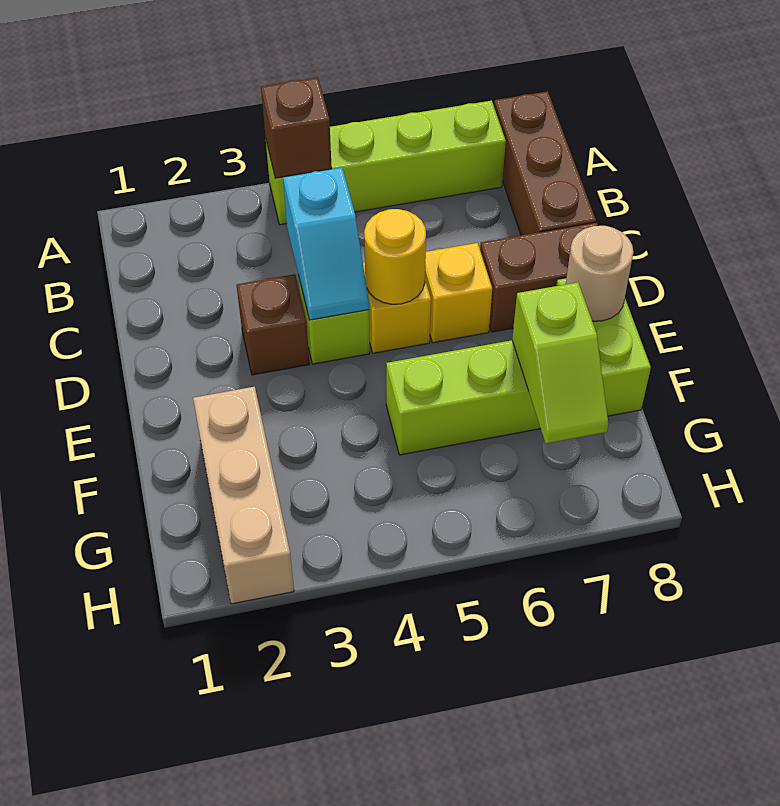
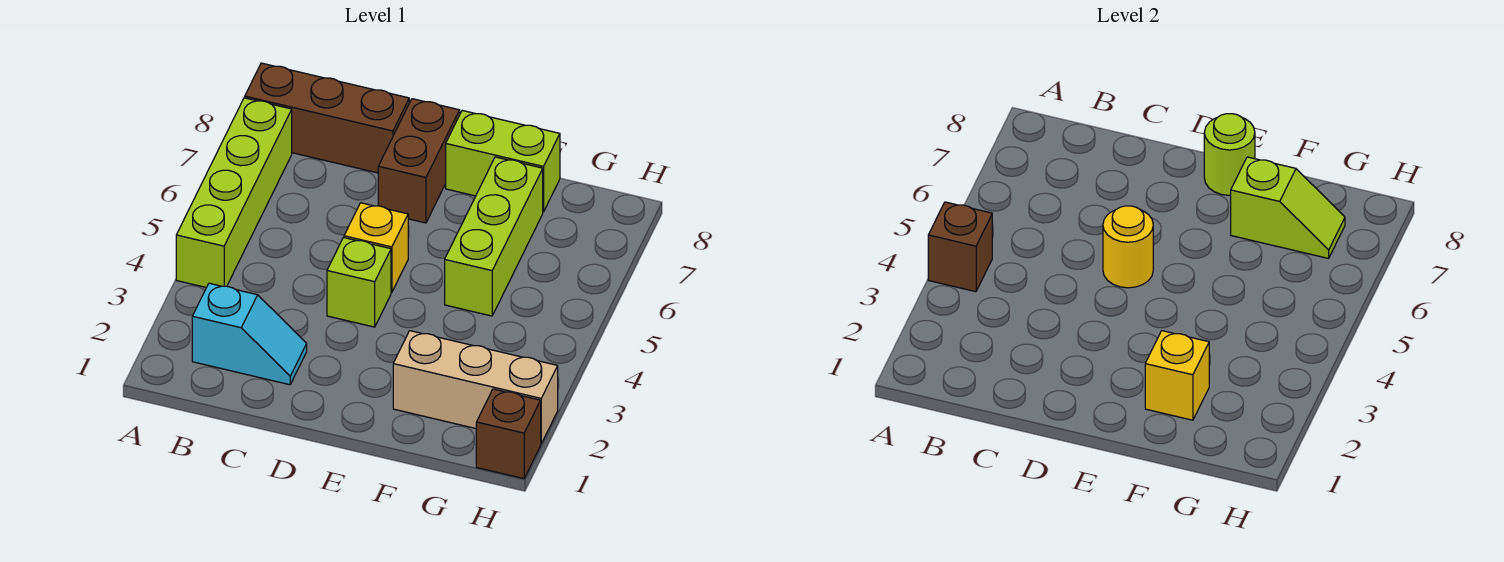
cyan slope C4:D4 level 2 top C -> cyan slope B2:C2 level 1 top B
brown brick D3 level 1 -> brown brick H1 level 1
yellow brick D6 level 1 -> yellow brick F2 level 2
tan round brick E8 level 2 -> lime round brick E8 level 2

